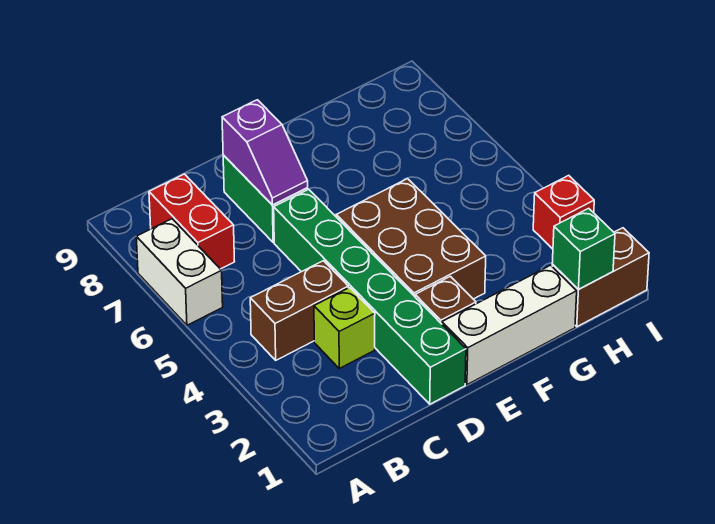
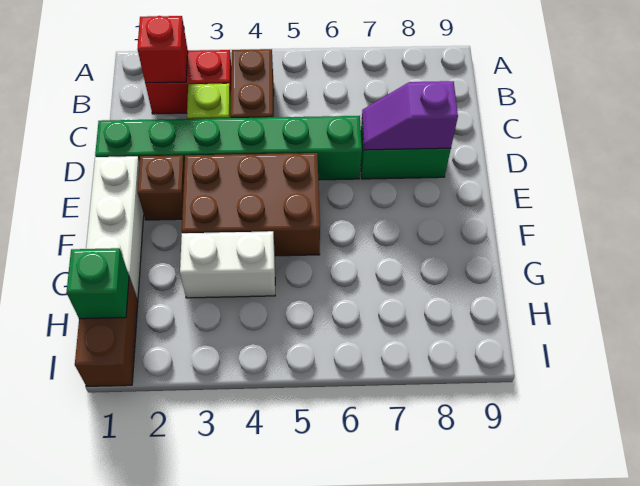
white brick A6:A7 level 1 -> white brick G3:G4 level 1
red brick B7:B8 level 1 -> red brick B2:B3 level 1
red brick I3 level 1 -> red brick B2 level 2

